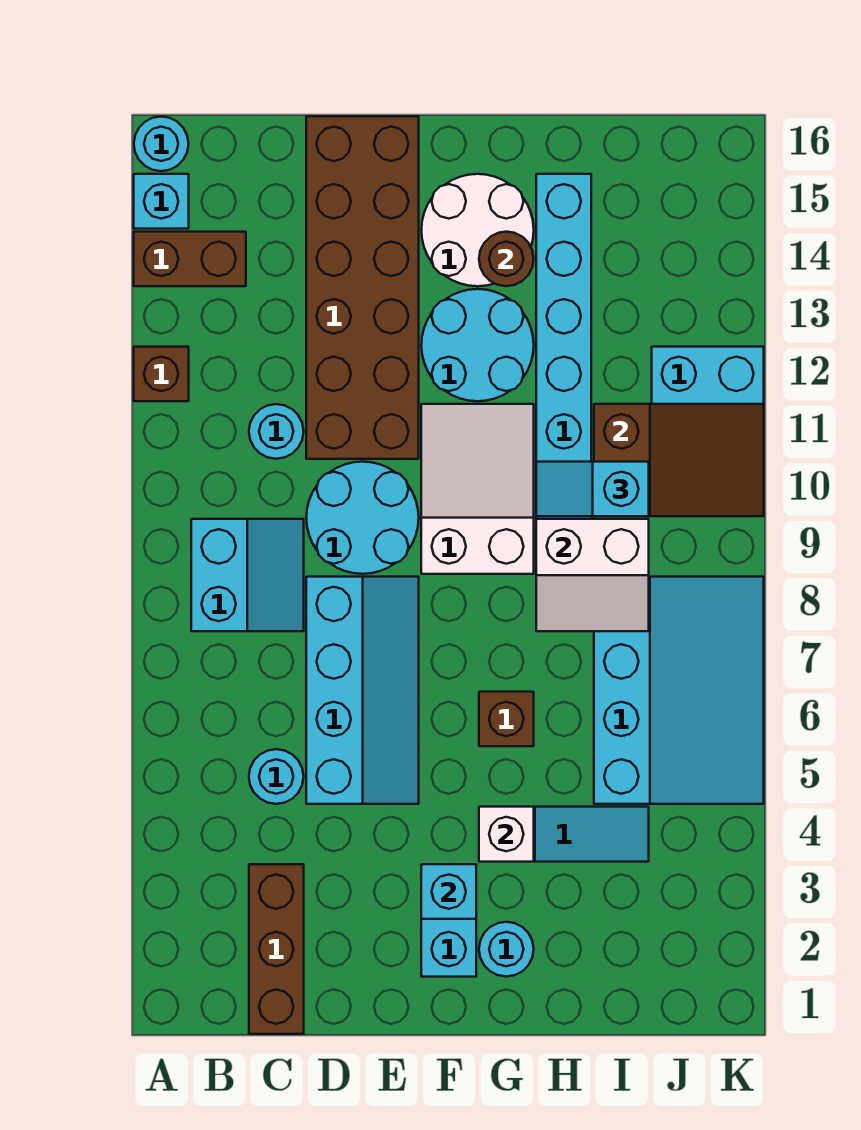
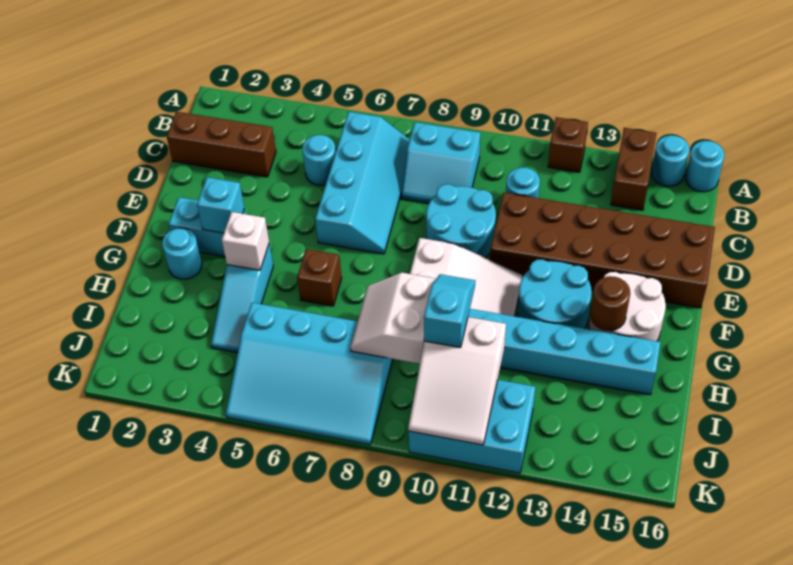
cyan brick A15 level 1 -> cyan round brick A15 level 1
cyan slope D5:E8 level 1 top D -> cyan slope B6:E7 level 1 top 6
brown slope I10:K11 level 2 top I -> white slope I10:K11 level 2 top I

